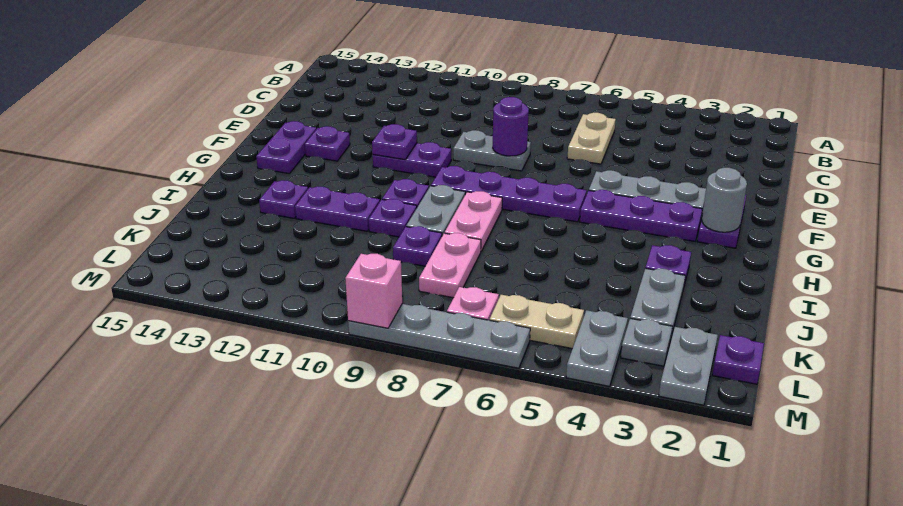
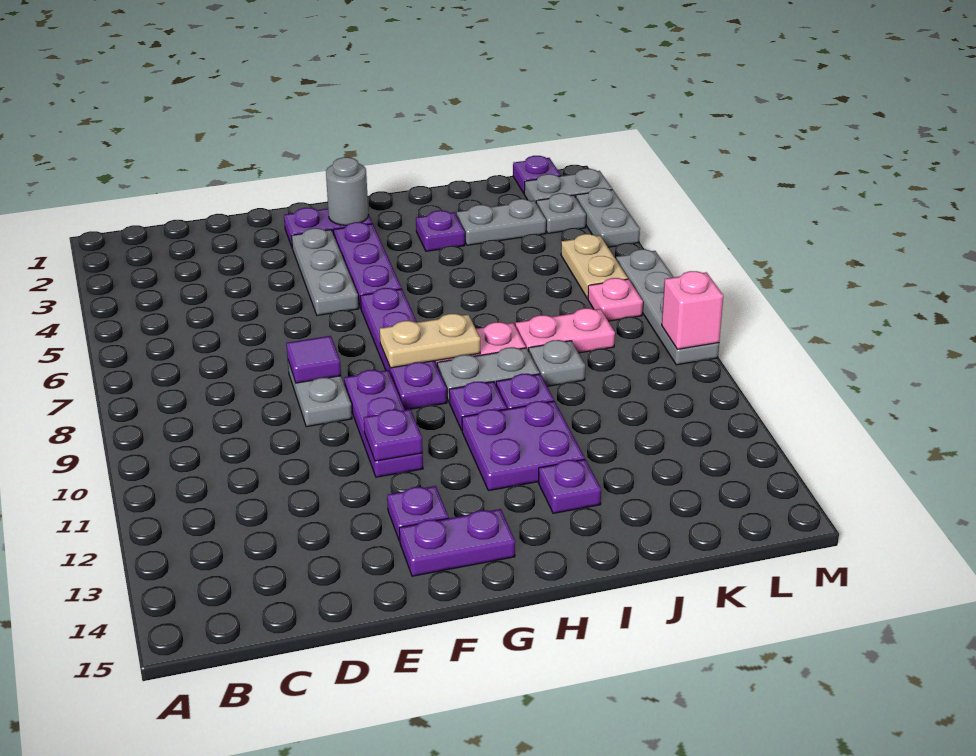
tan plate C6:D6 level 1 -> tan plate G8:H8 level 2
purple round brick E8 level 2 -> purple tile E8 level 2
purple plate F10:F11 level 1 -> purple plate F9:F11 level 1
purple plate I11:I12 level 1 -> purple plate H11:I12 level 1
purple plate J9 level 1 -> grey plate J9 level 1
grey plate L4:M4 level 1 -> grey plate M3:M4 level 1

